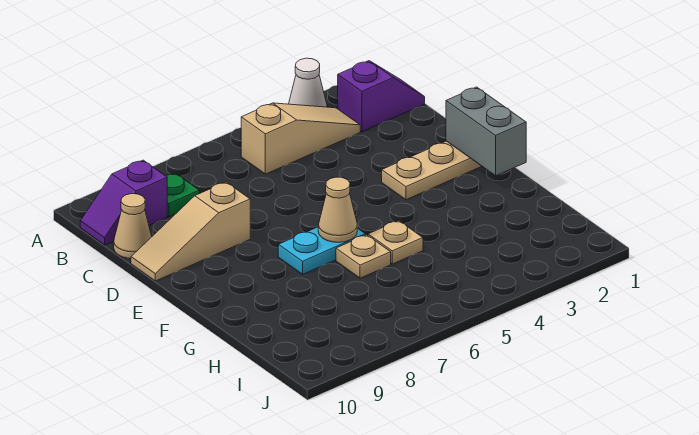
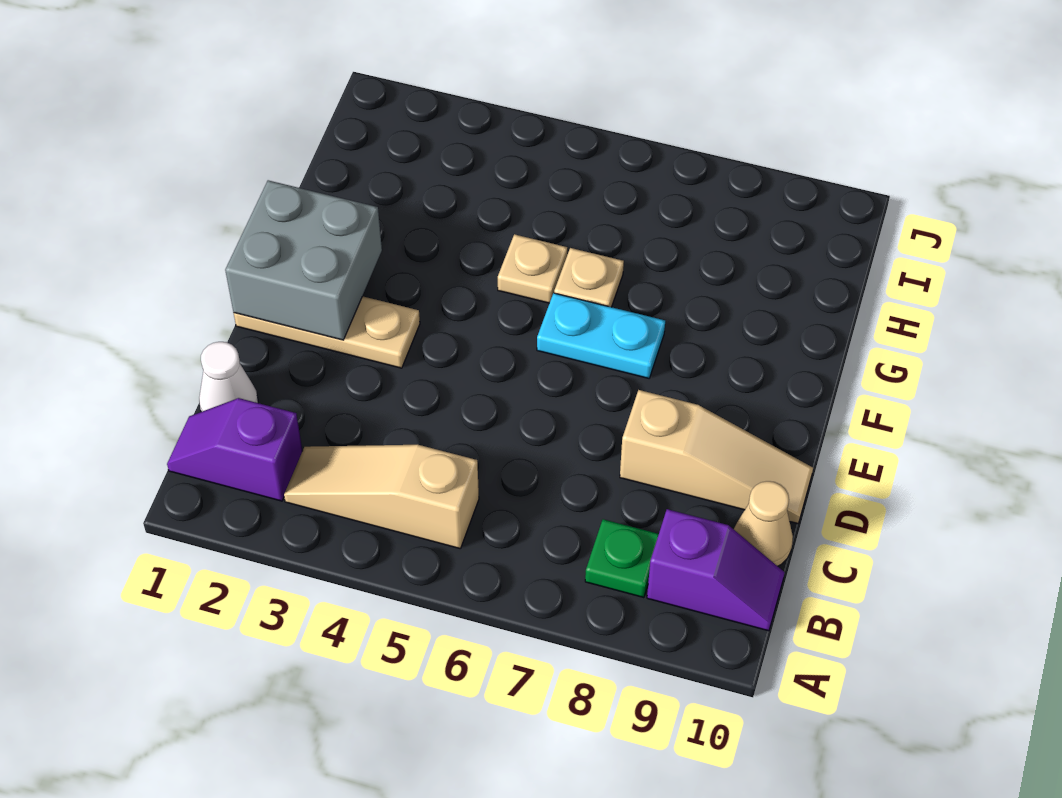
white cone A3 level 1 -> white cone C1 level 1
grey brick E1:F1 level 2 -> grey brick E1:F2 level 2
tan cone F6 level 2 -> none

